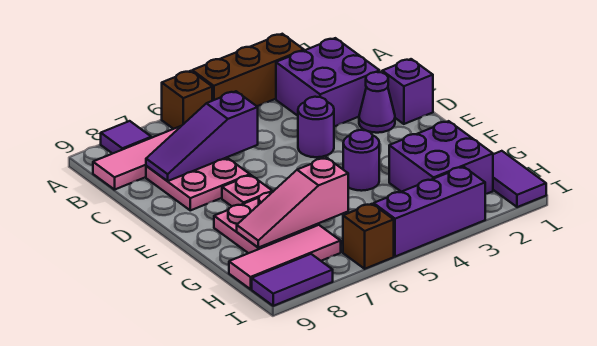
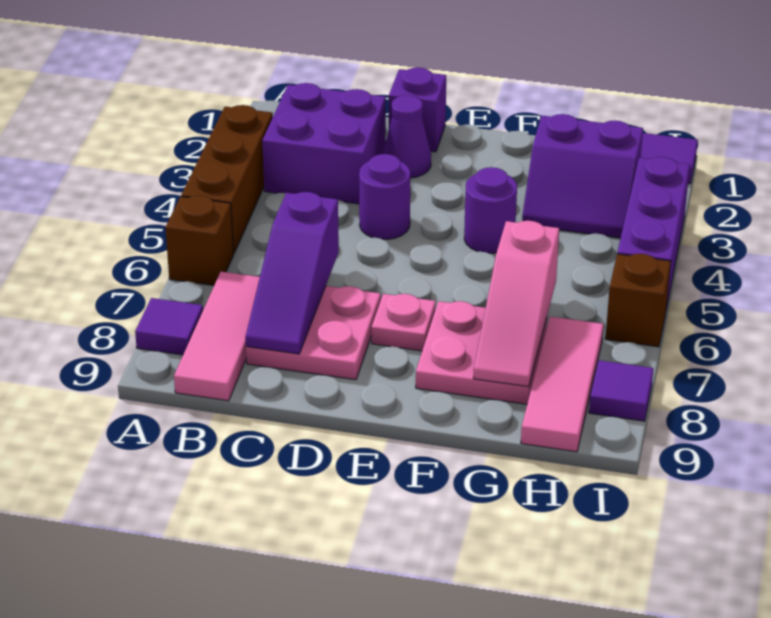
purple brick G2:H3 level 1 -> purple slope G2:H3 level 1 top 2
purple tile I8:I9 level 1 -> purple tile I8 level 1

